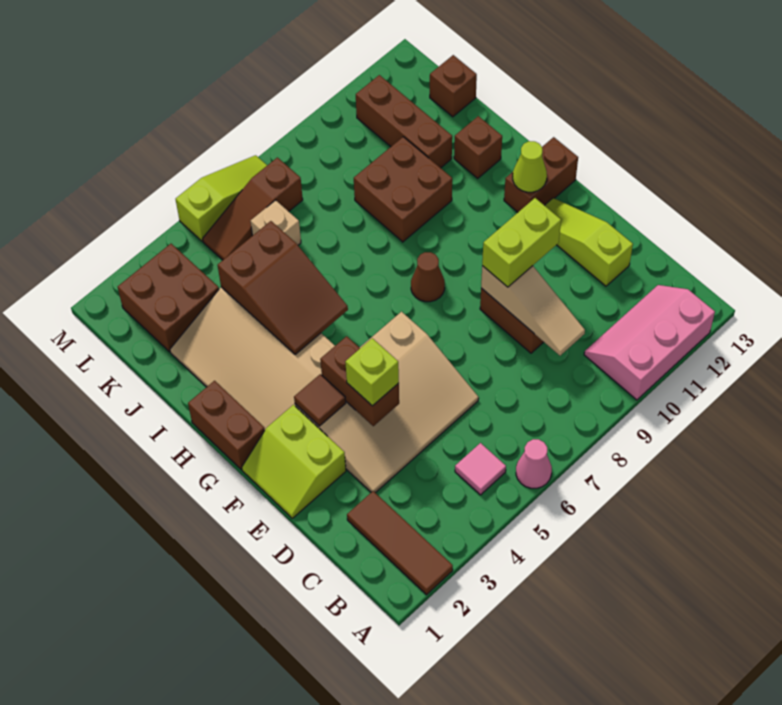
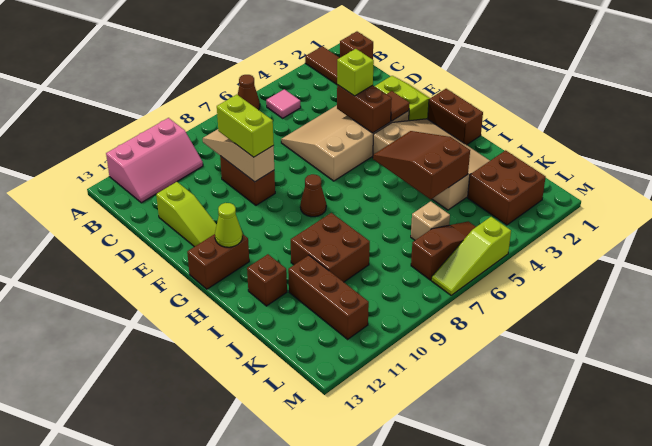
pink cone A6 level 1 -> brown cone A6 level 1
lime brick E9:E10 level 3 -> lime brick D9:E9 level 3
brown brick K13 level 1 -> brown brick B1 level 1

